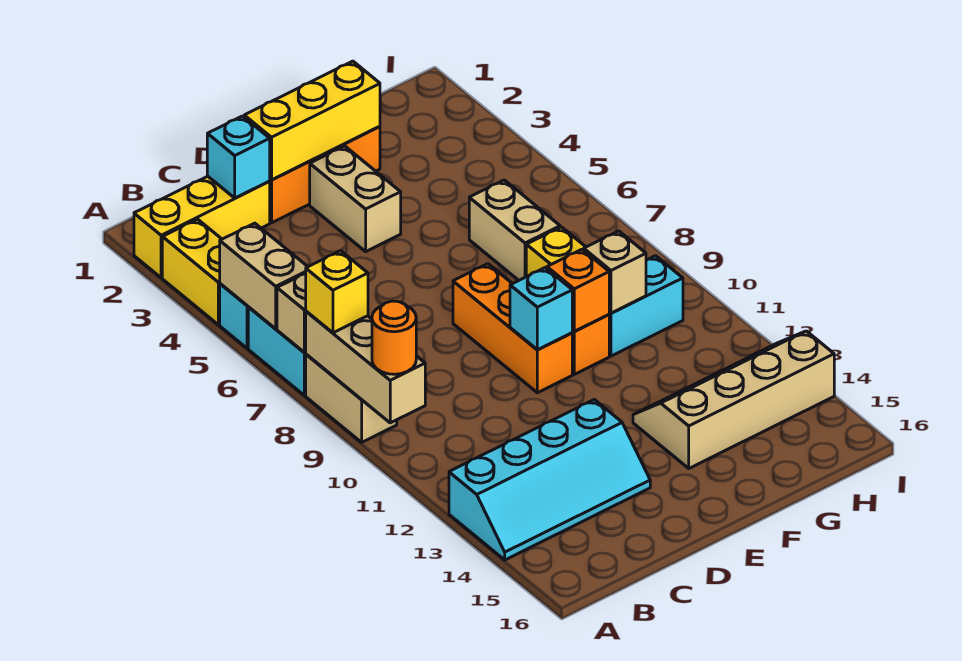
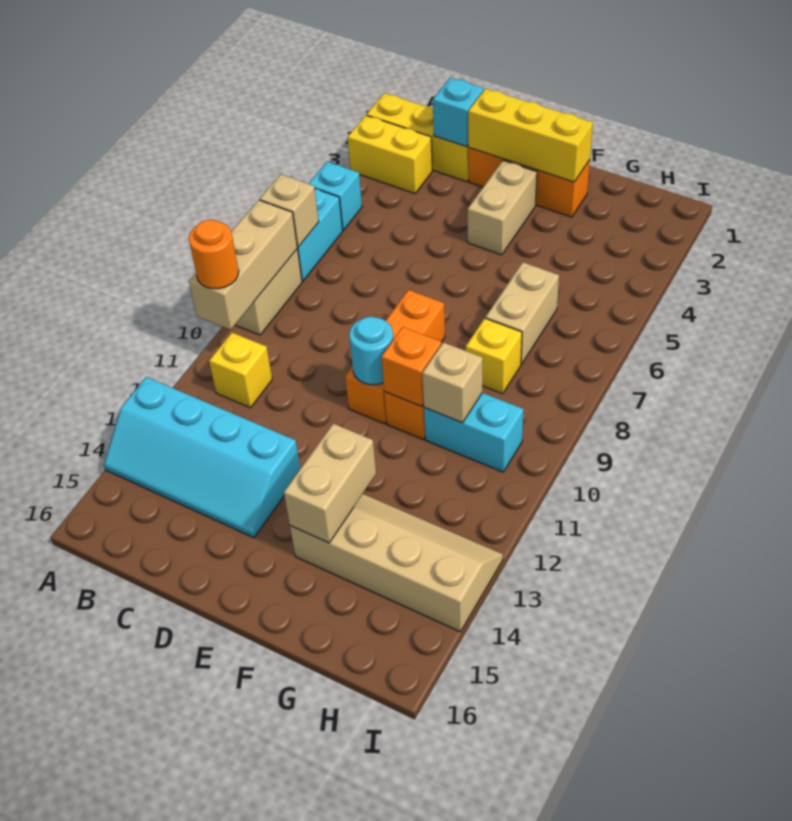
yellow brick A3:A4 level 1 -> yellow brick A3:B3 level 1
tan brick A5:A6 level 2 -> tan brick F13:F14 level 2
yellow brick A8 level 3 -> yellow brick B11 level 1
cyan brick E10 level 2 -> cyan round brick E10 level 2

